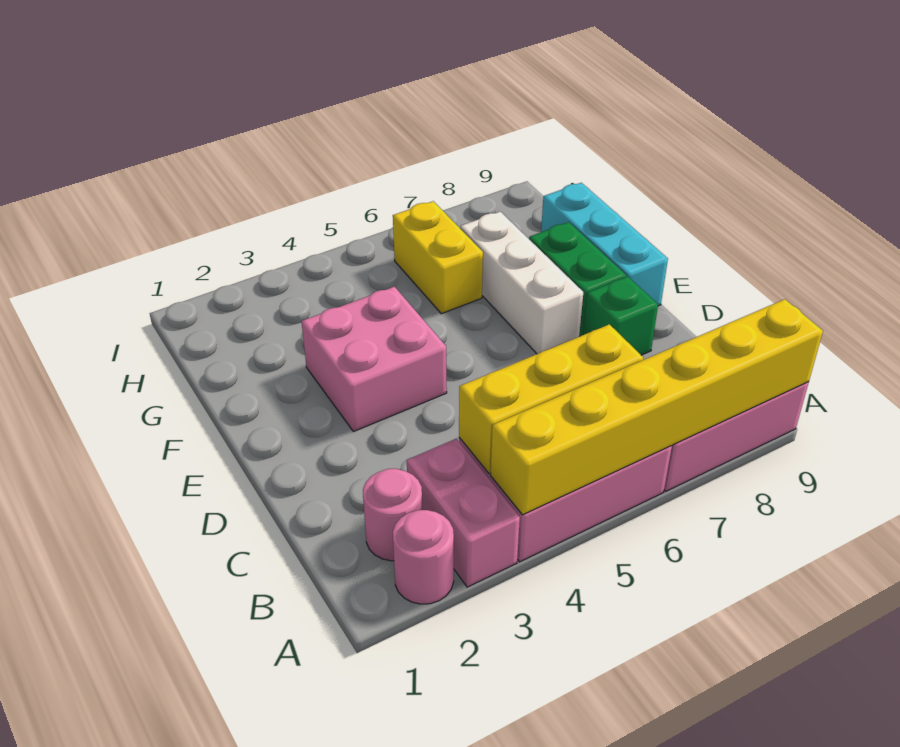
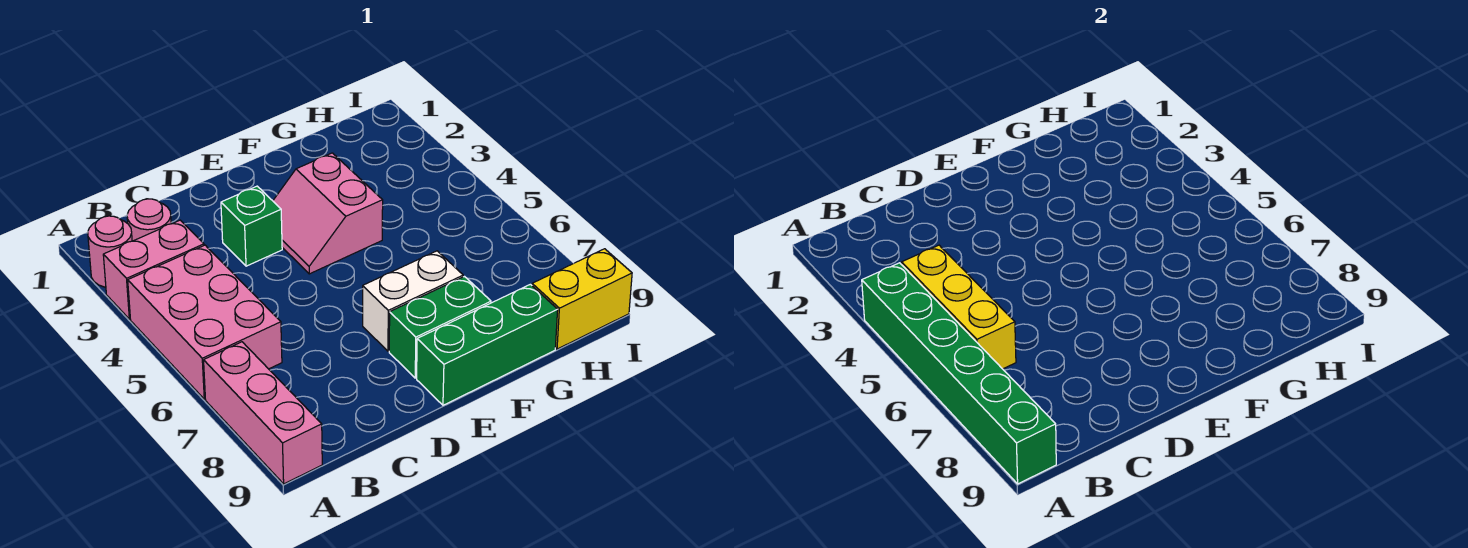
yellow brick A4:A9 level 2 -> green brick A4:A9 level 2
green brick D8 level 1 -> green brick D3 level 1
pink brick E3:F4 level 1 -> pink slope E3:F4 level 1 top F
white brick E7:G7 level 1 -> white brick E7:F7 level 1
cyan brick E9:G9 level 1 -> green brick E9:G9 level 1
yellow brick G6:H6 level 1 -> yellow brick H9:I9 level 1

